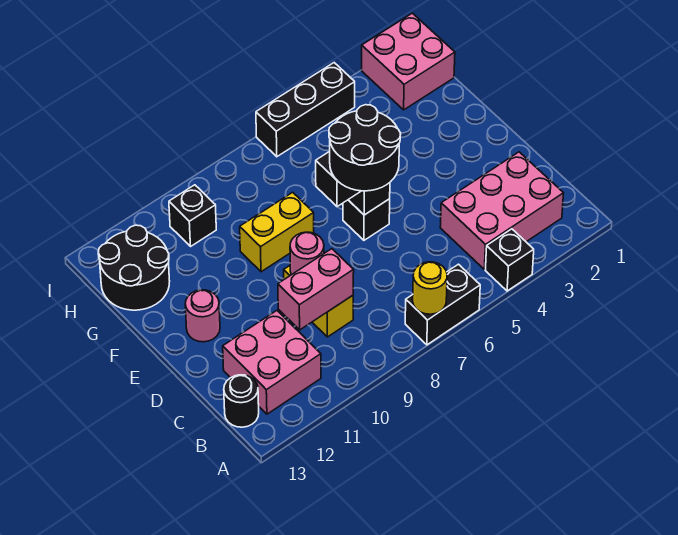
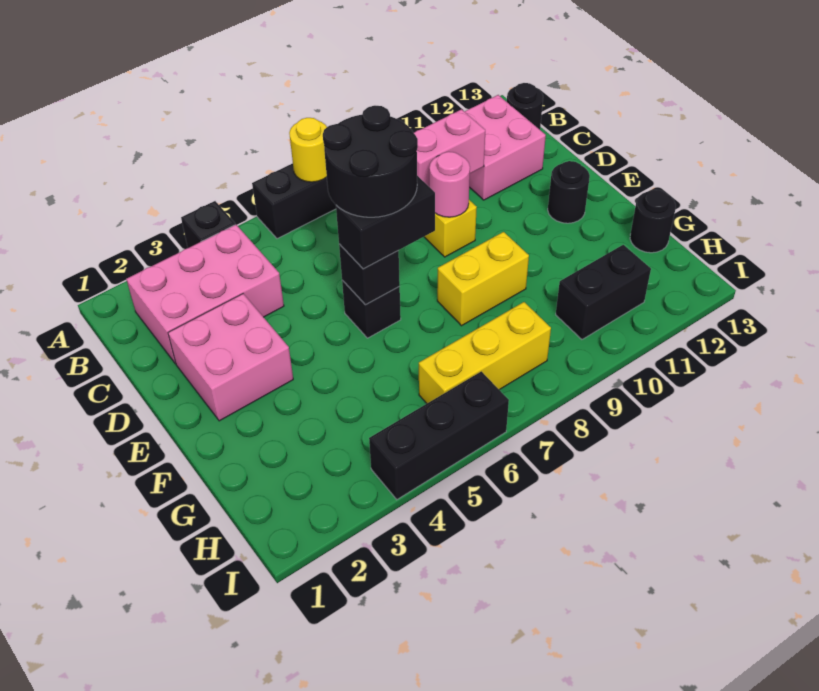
pink round brick E12 level 1 -> black round brick E12 level 1
black round brick G12:H13 level 1 -> black round brick G13 level 1
pink brick H1:I2 level 1 -> pink brick D2:E3 level 1
none -> yellow brick H6:H8 level 1
black brick H10 level 1 -> black brick H10:H11 level 1

